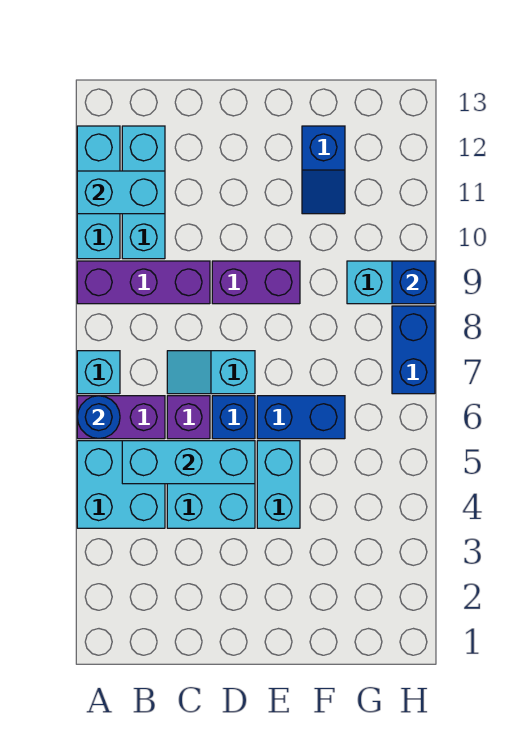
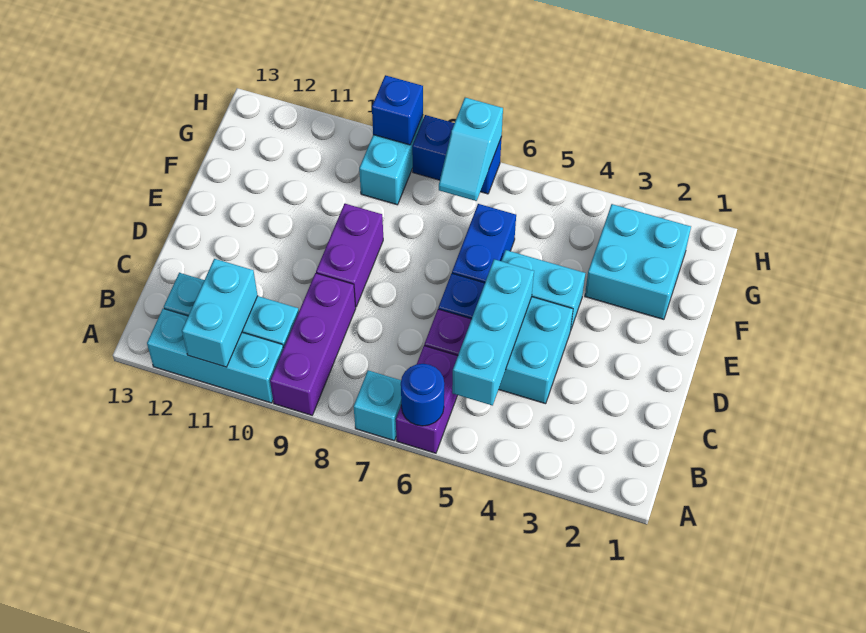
cyan brick A4:B5 level 1 -> cyan brick F2:G3 level 1
cyan slope C7:D7 level 1 top D -> cyan slope G7:H7 level 2 top H
blue slope F11:F12 level 1 top 12 -> none

